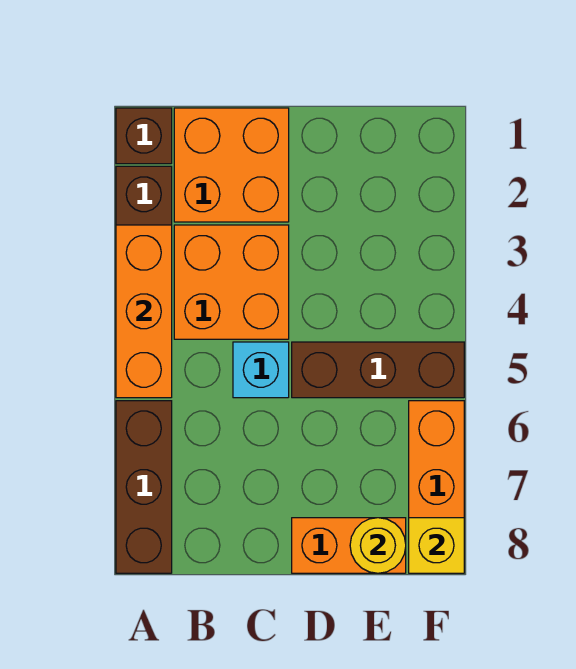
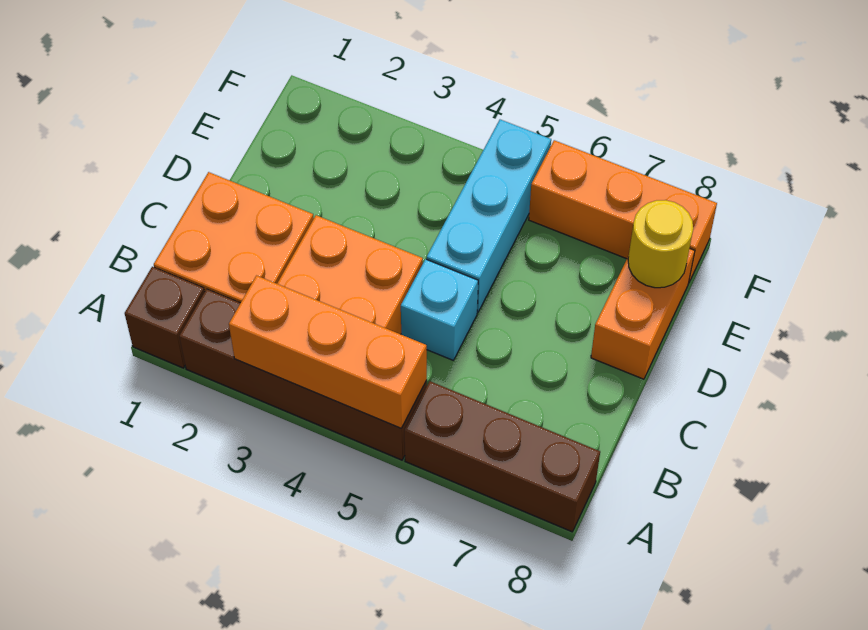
brown brick D5:F5 level 1 -> cyan brick D5:F5 level 1
yellow brick F8 level 2 -> none

